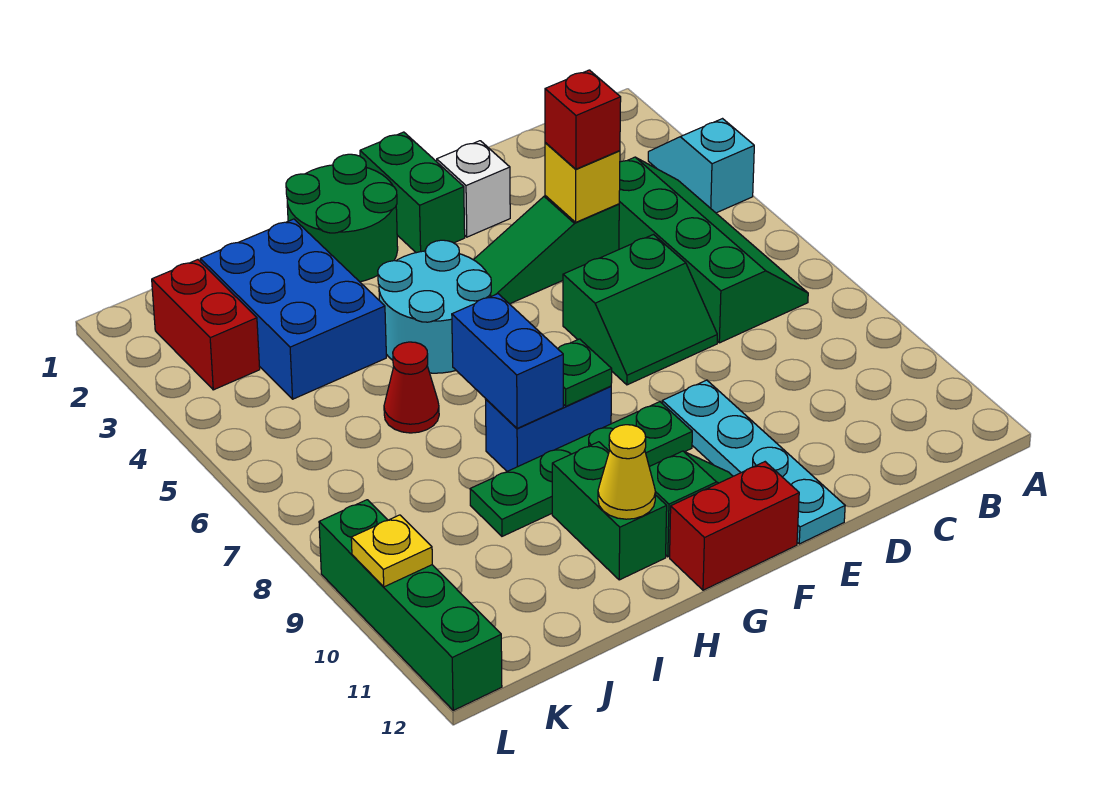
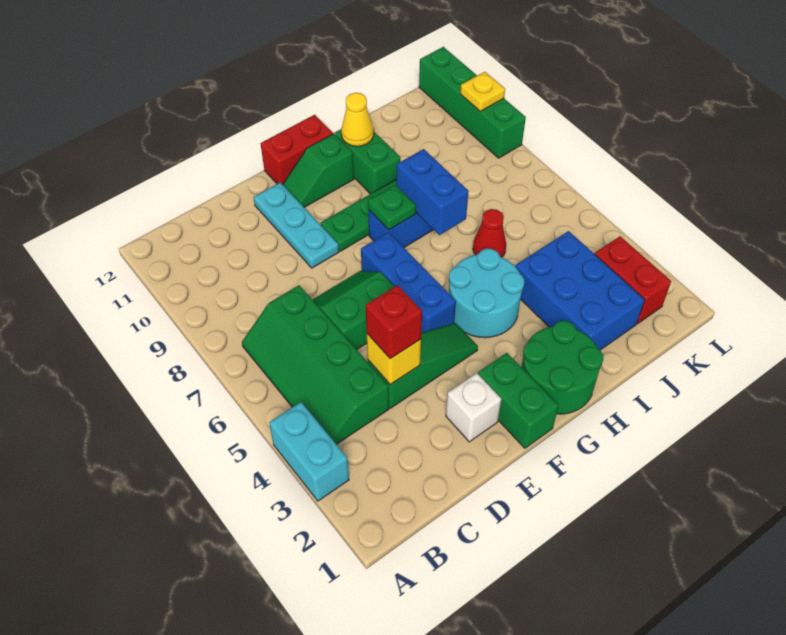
cyan slope A3:A4 level 1 top 4 -> cyan brick A3:A4 level 1
cyan plate E9:E12 level 1 -> cyan plate E9:E11 level 1
none -> blue brick F5:F7 level 1

